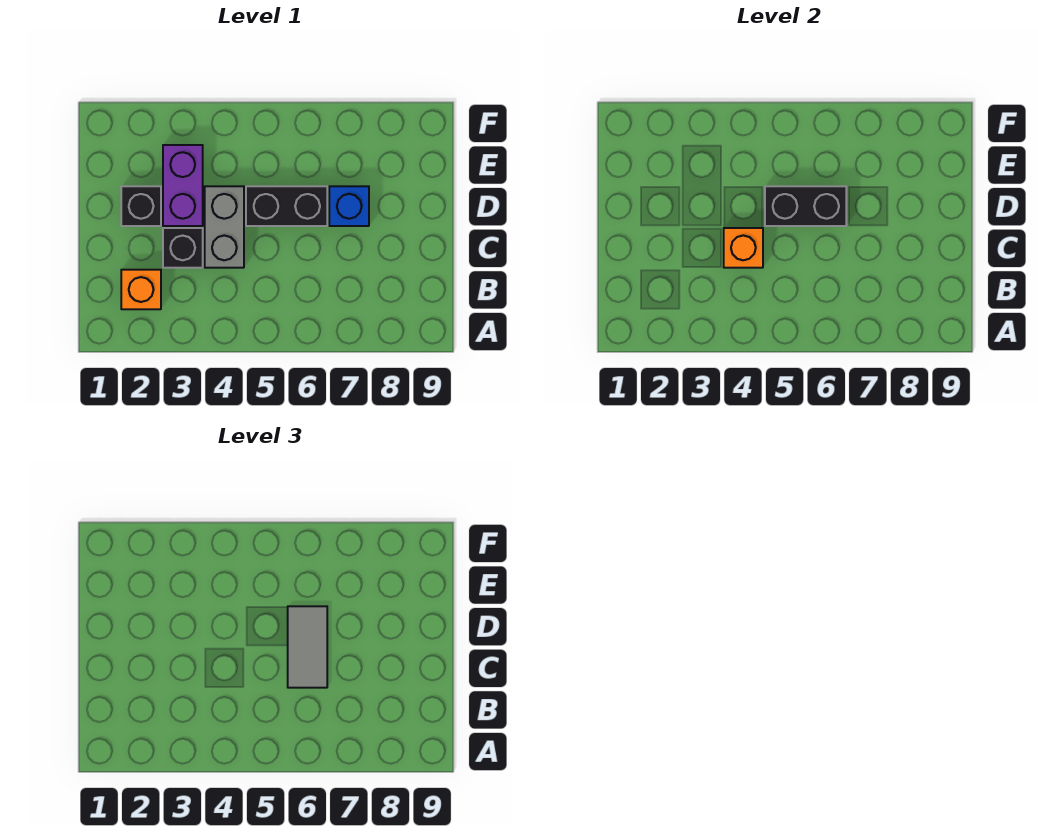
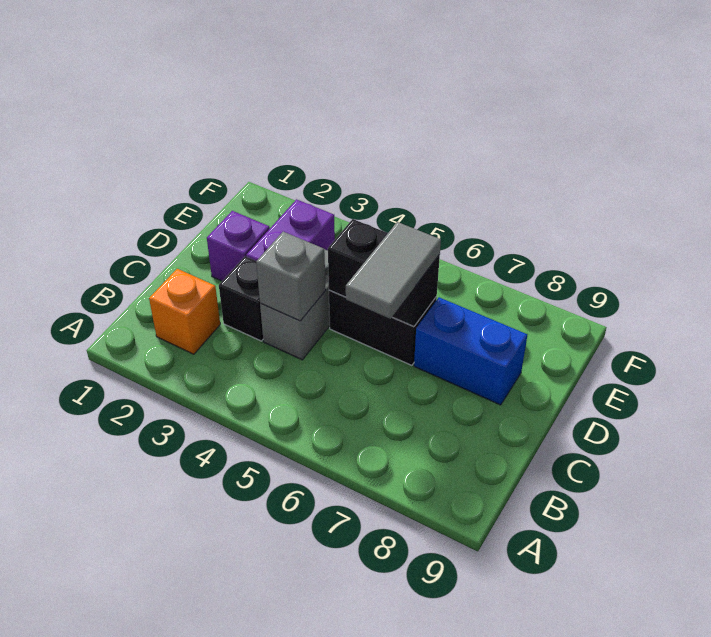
orange brick C4 level 2 -> grey brick C4 level 2
black brick D2 level 1 -> purple brick D2 level 1
blue brick D7 level 1 -> blue brick D7:D8 level 1

